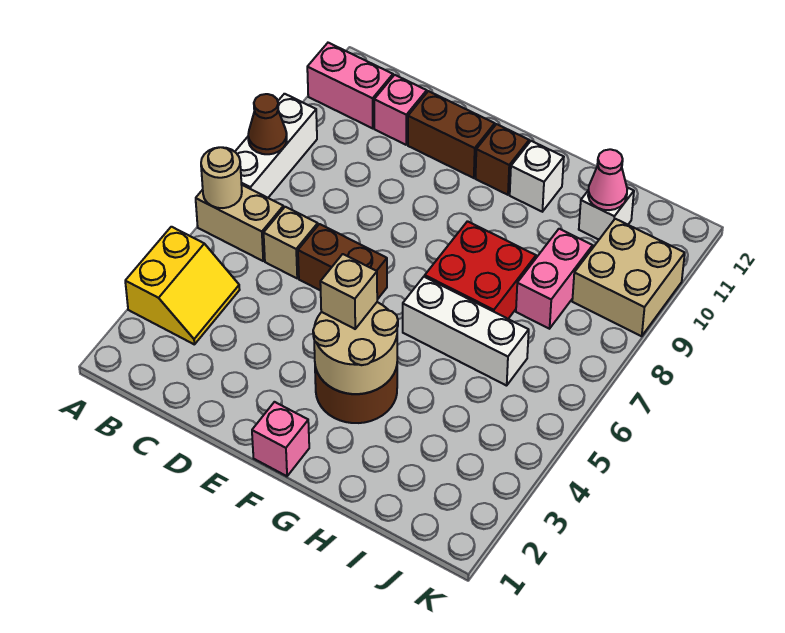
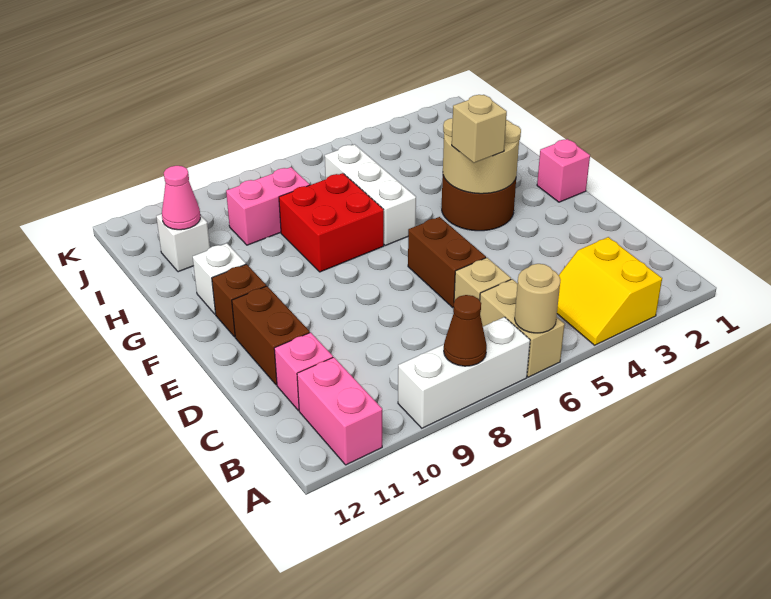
yellow slope A3:B4 level 1 top A -> yellow slope A3:B4 level 1 top 3
tan brick J9:K10 level 1 -> none

